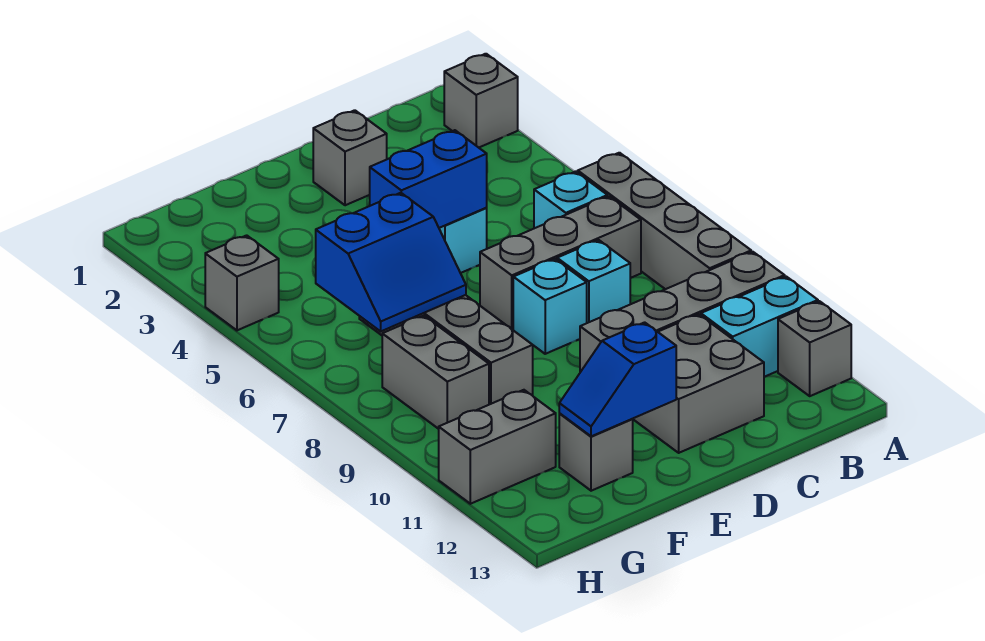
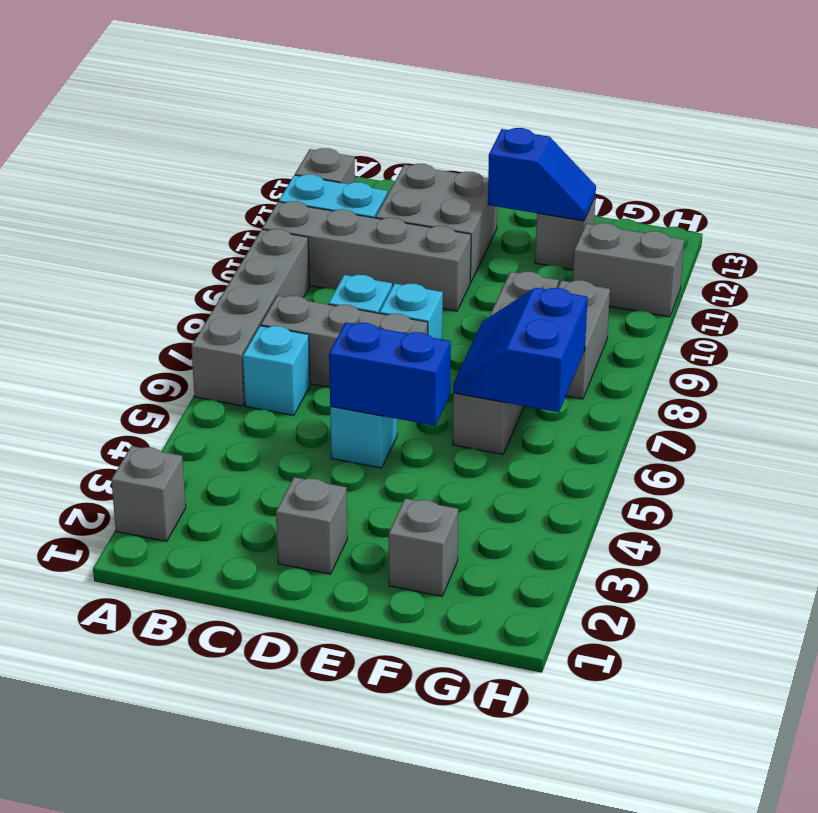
blue slope F6:G7 level 2 top 6 -> blue slope F6:G7 level 2 top G
grey brick H4 level 1 -> grey brick F2 level 1

